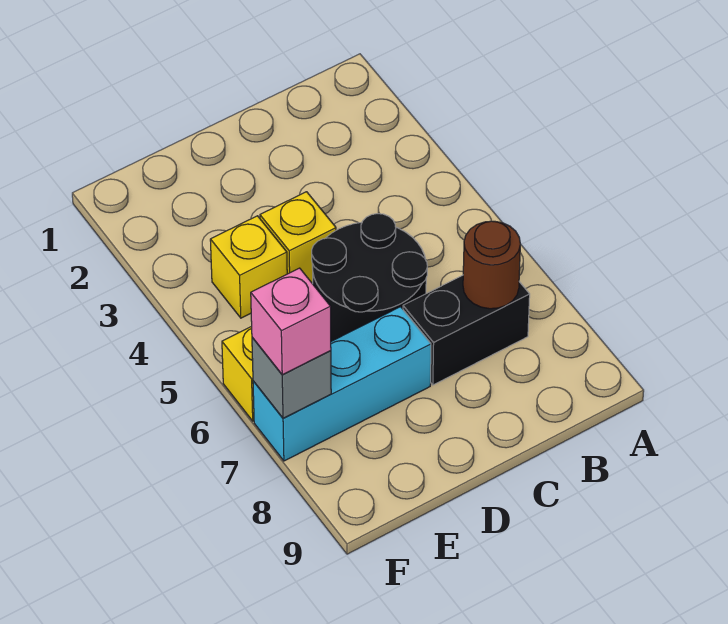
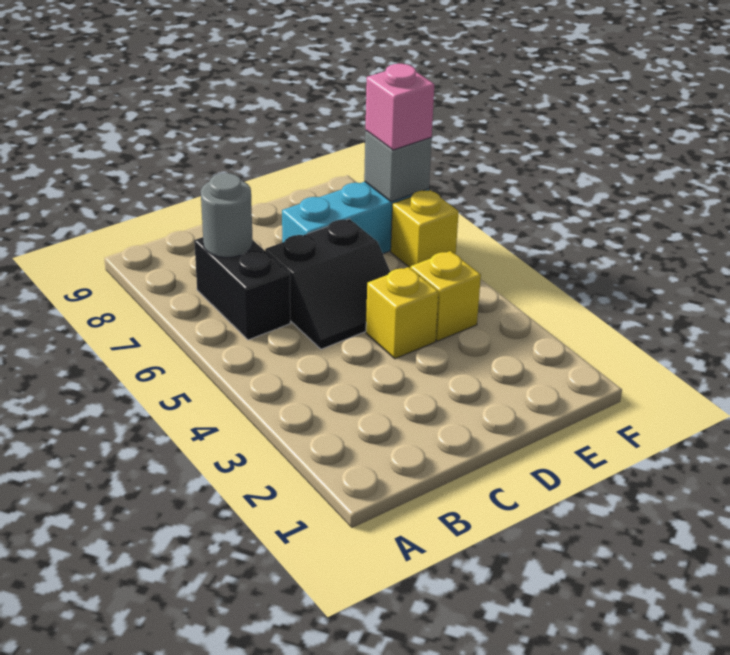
black brick B7:C7 level 1 -> black brick B6:B7 level 1
brown round brick B7 level 2 -> grey round brick B7 level 2
black round brick C5:D6 level 1 -> black slope C5:D6 level 1 top 6

